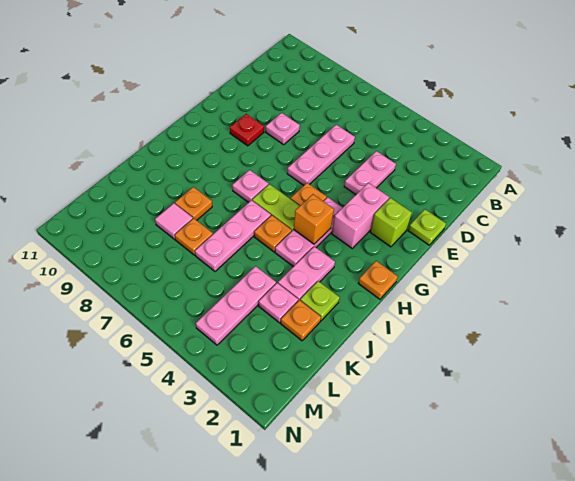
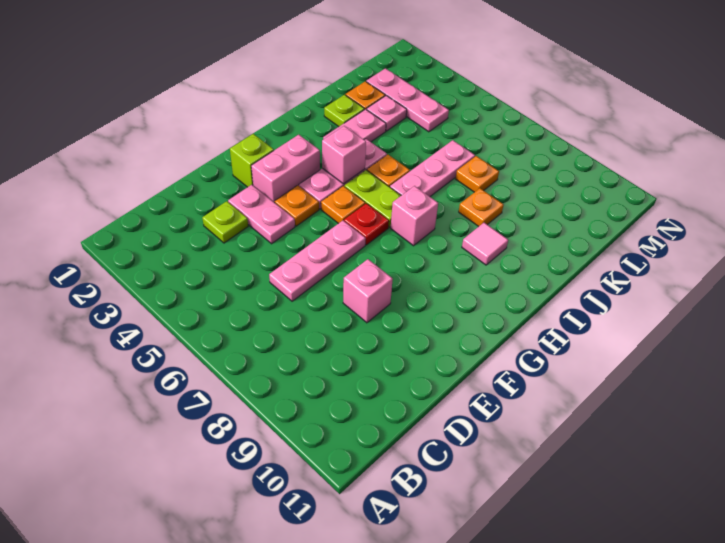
pink plate D4:E4 level 1 -> pink plate E3:E4 level 1
lime plate E1 level 1 -> lime plate D3 level 1
pink plate E8 level 1 -> pink brick E8 level 1
red plate F9 level 1 -> red plate G6 level 1
orange plate H1 level 1 -> orange plate F4 level 1
orange brick H4 level 2 -> pink brick H4 level 2
pink plate H7 level 1 -> pink brick H7 level 1
pink plate K4:M4 level 1 -> pink plate L2:L4 level 1
pink tile K8 level 1 -> pink tile I9 level 1

